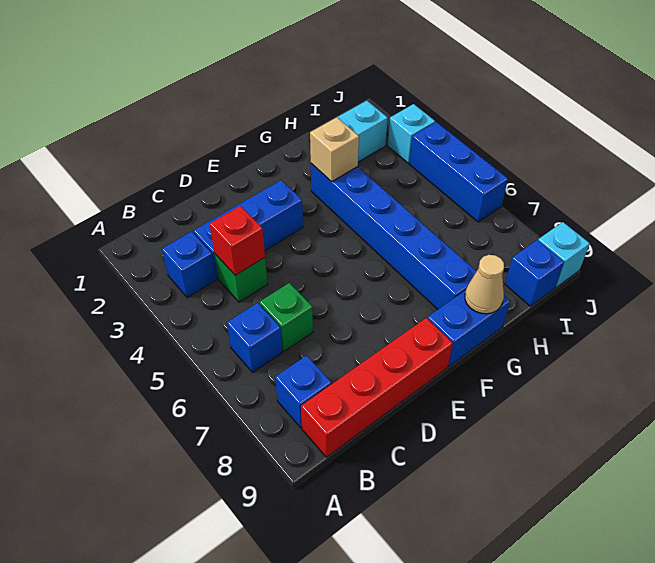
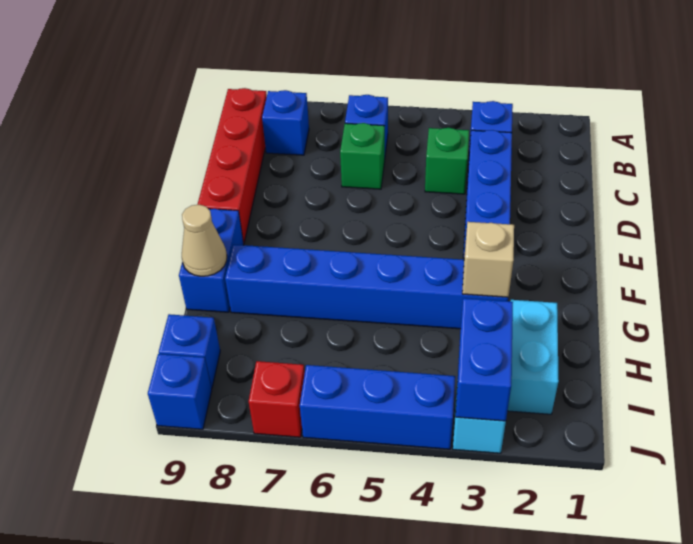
red brick C4 level 2 -> red brick J7 level 1
none -> blue brick I3:J3 level 2
cyan brick J9 level 1 -> blue brick J9 level 1

